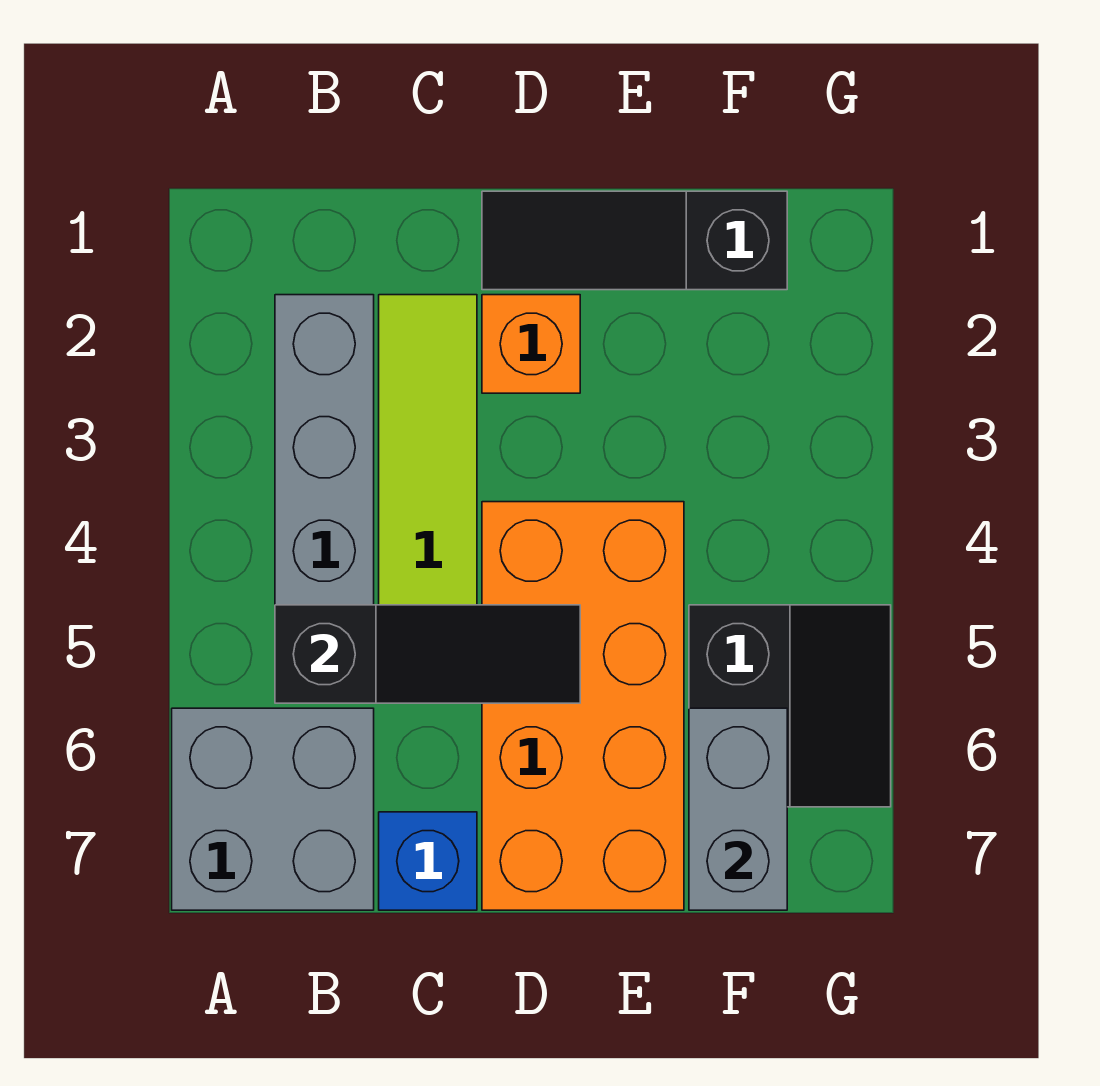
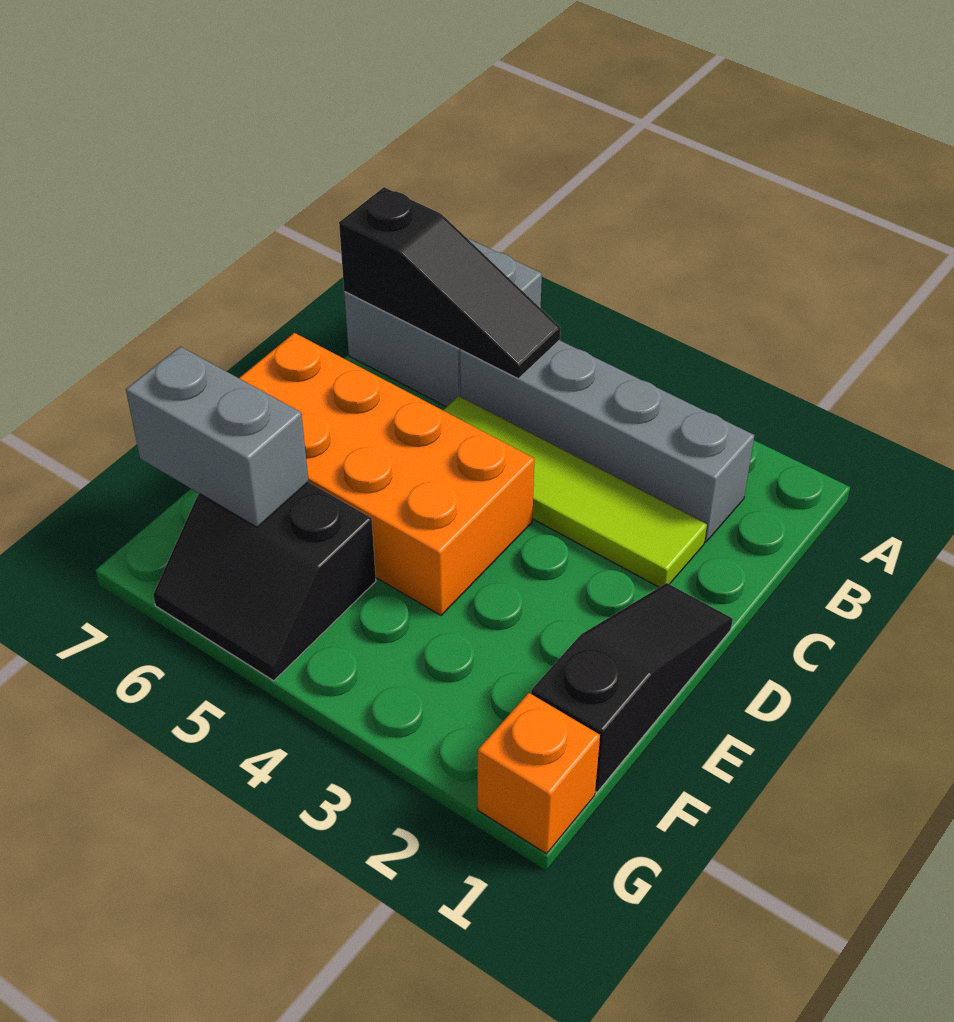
black slope B5:D5 level 2 top B -> black slope B5:B7 level 2 top 7
blue brick C7 level 1 -> none
orange brick D2 level 1 -> orange brick G1 level 1

